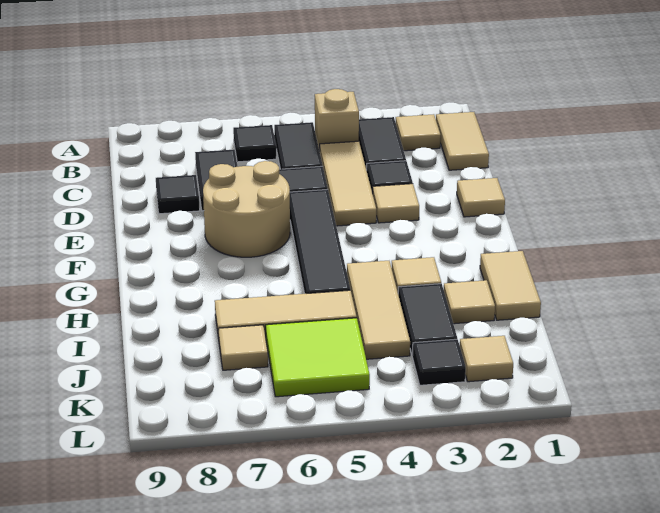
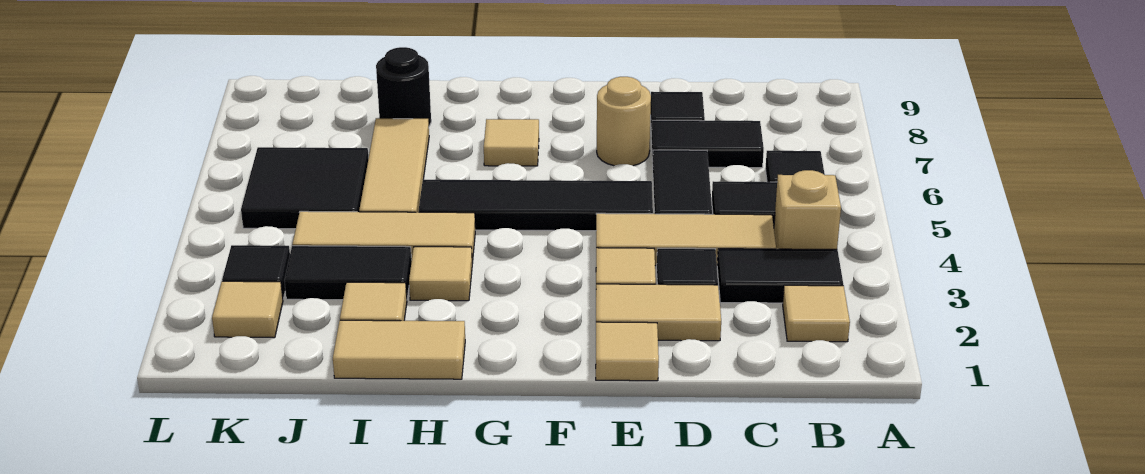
tan tile B1:C1 level 1 -> tan tile D2:E2 level 1
tan round brick E6:F7 level 1 -> tan round brick E7 level 1
none -> black round brick I8 level 1
lime tile J5:K6 level 1 -> black tile J5:K6 level 1
tan tile J7 level 1 -> tan tile G7 level 1

